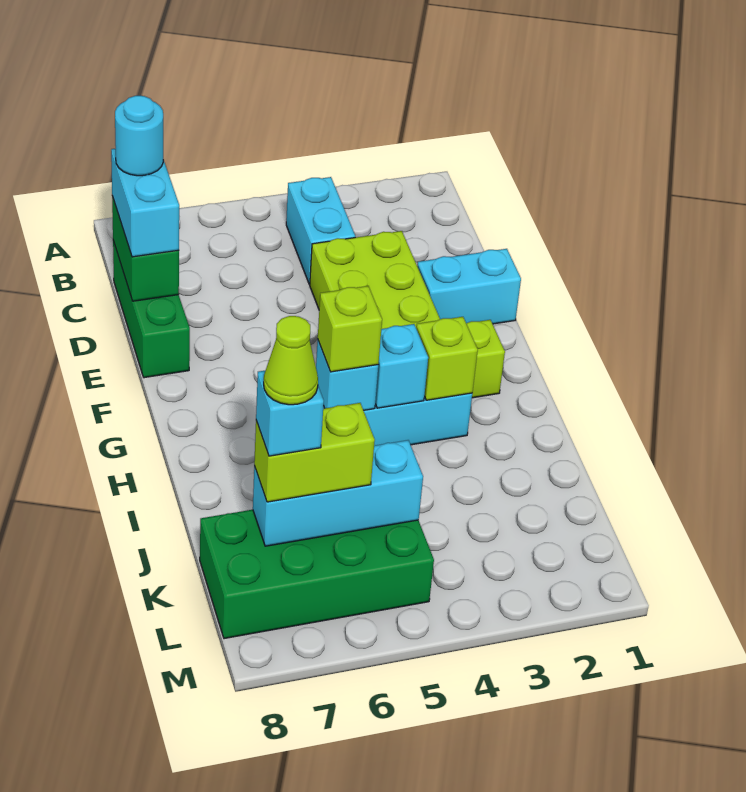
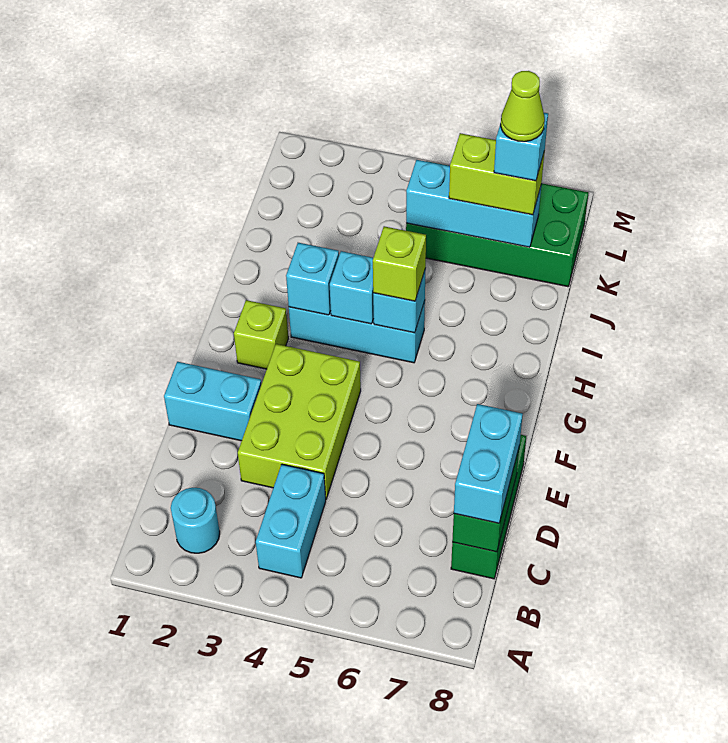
cyan round brick C8 level 4 -> cyan round brick B2 level 1
lime brick H3 level 2 -> cyan brick H3 level 2

